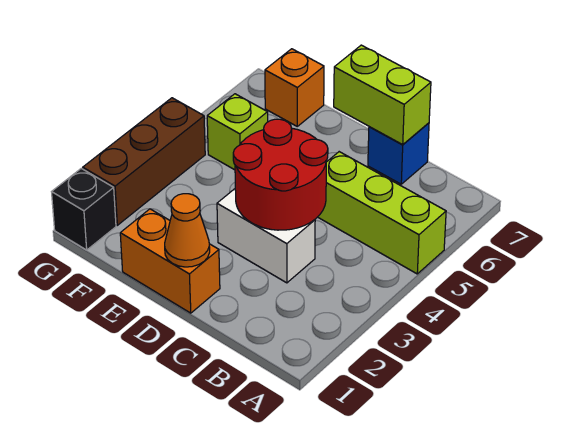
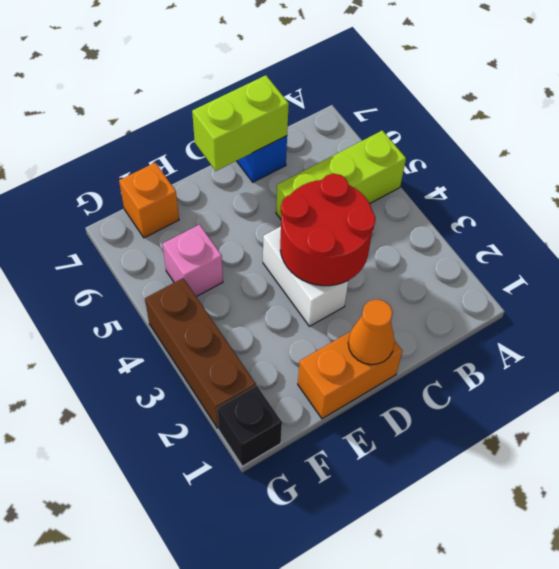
white brick C3:D3 level 1 -> white brick D3:D4 level 1
lime brick F5 level 1 -> pink brick F5 level 1

